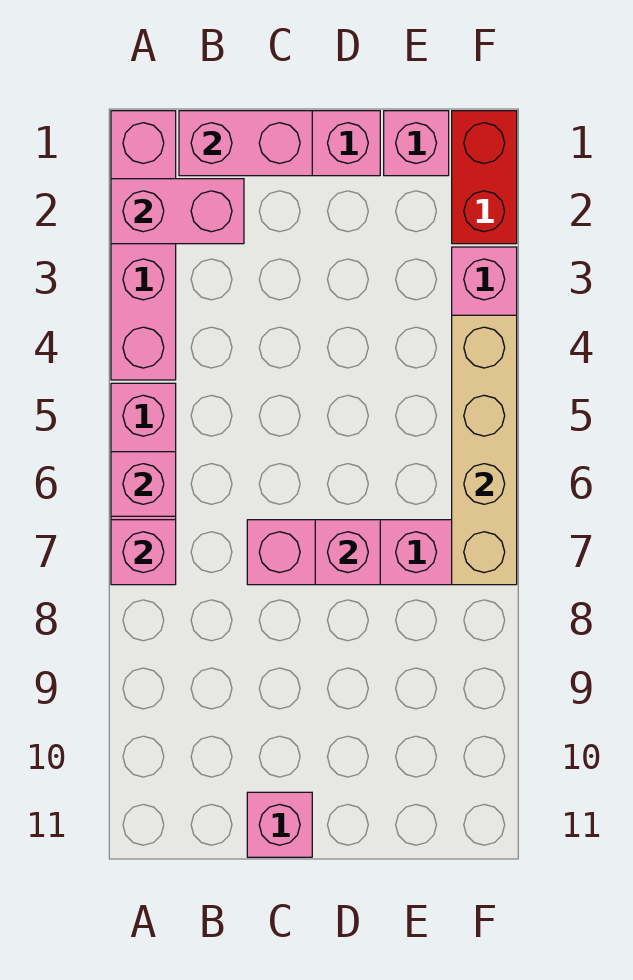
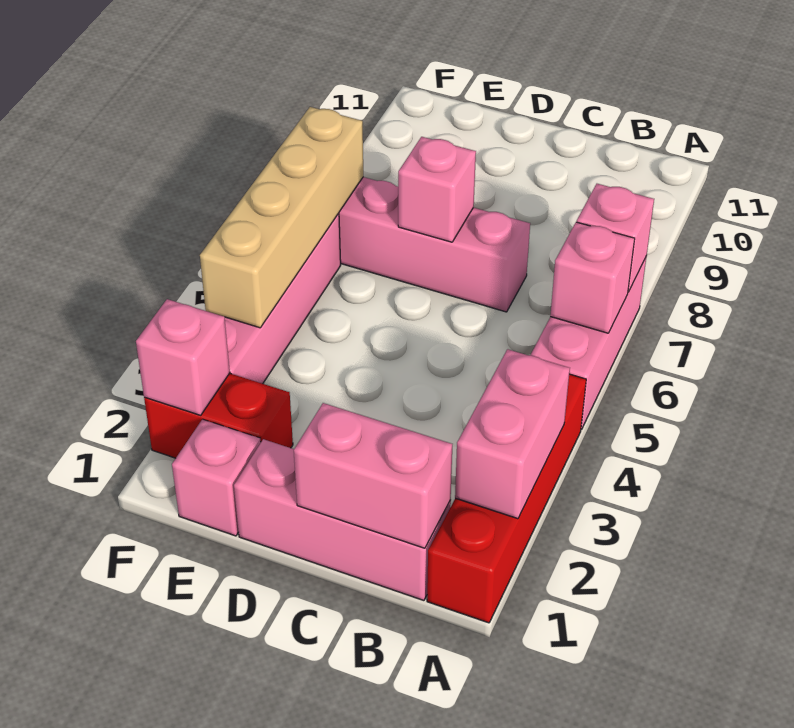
pink brick A1:A4 level 1 -> red brick A1:A4 level 1
pink brick A2:B2 level 2 -> pink brick A2:A3 level 2
pink brick C11 level 1 -> pink brick F2 level 2
red brick F1:F2 level 1 -> red brick E2:F2 level 1

